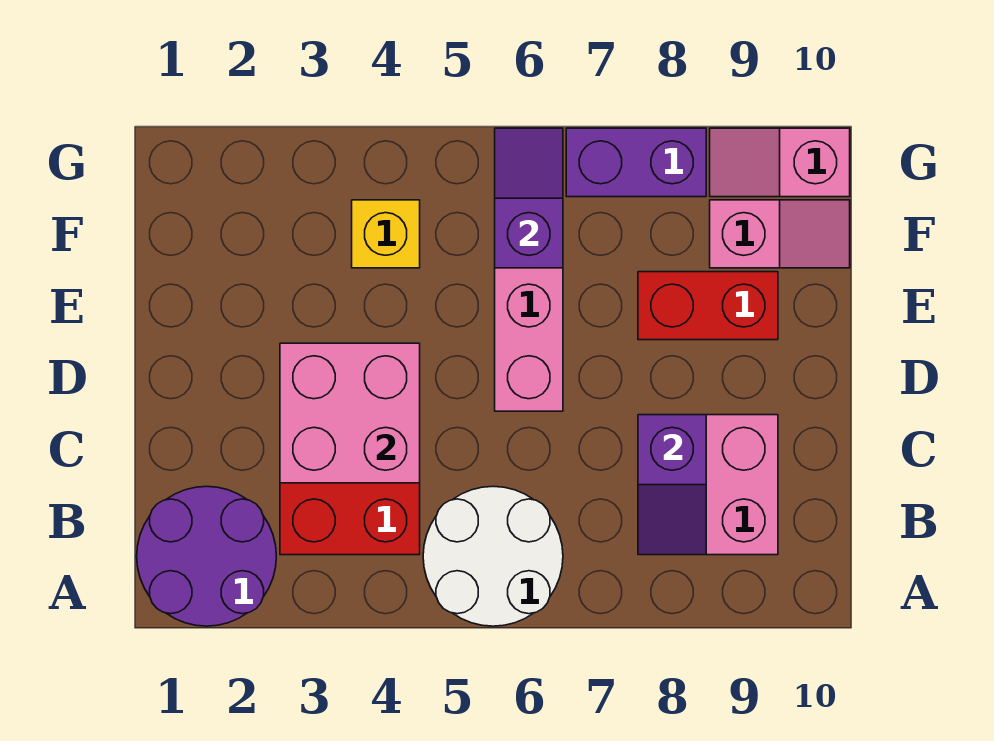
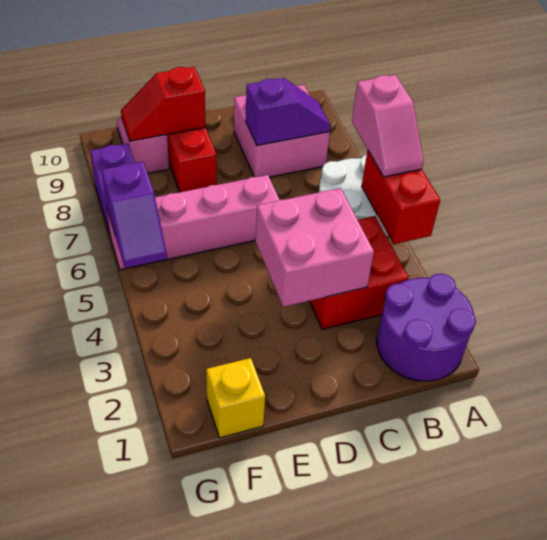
none -> red brick A4:A5 level 2
none -> red slope E9:F9 level 2 top E
yellow brick F4 level 1 -> yellow brick F1 level 1
purple slope F6:G6 level 2 top F -> purple slope G5:G6 level 2 top 6
pink slope G9:G10 level 1 top 10 -> pink slope A5:A6 level 3 top 6

